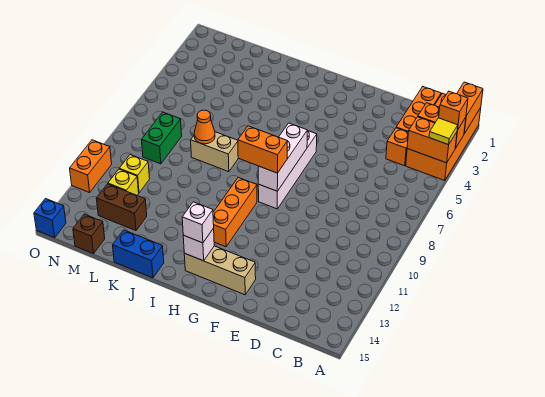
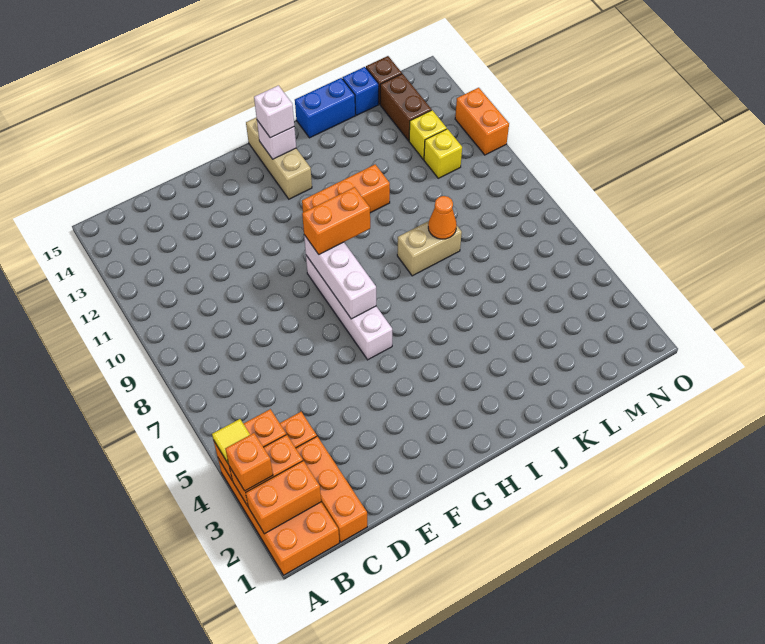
orange brick A1:A2 level 2 -> orange brick A2:B2 level 2
tan brick F14:H14 level 1 -> tan brick H13:H15 level 1
orange brick H10:H12 level 1 -> orange brick H11:J11 level 1
brown brick L13:M13 level 1 -> brown brick M13:M14 level 1
green brick M8:M9 level 1 -> none
blue brick O15 level 1 -> blue brick L15 level 1

